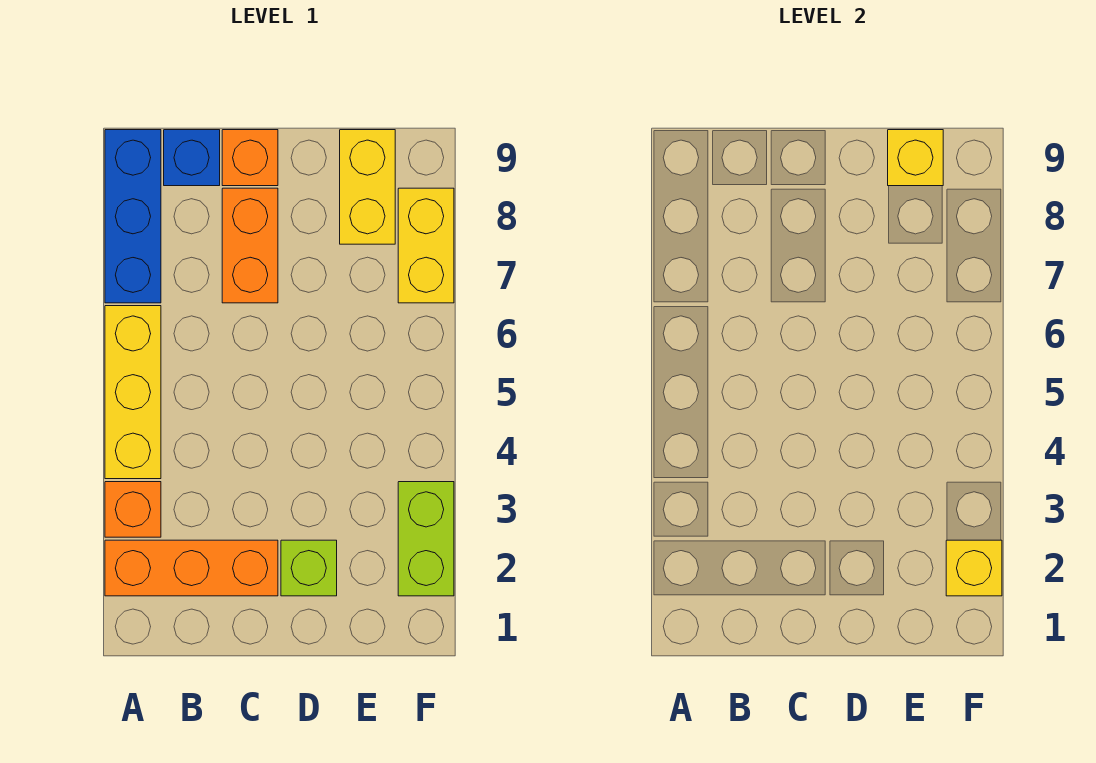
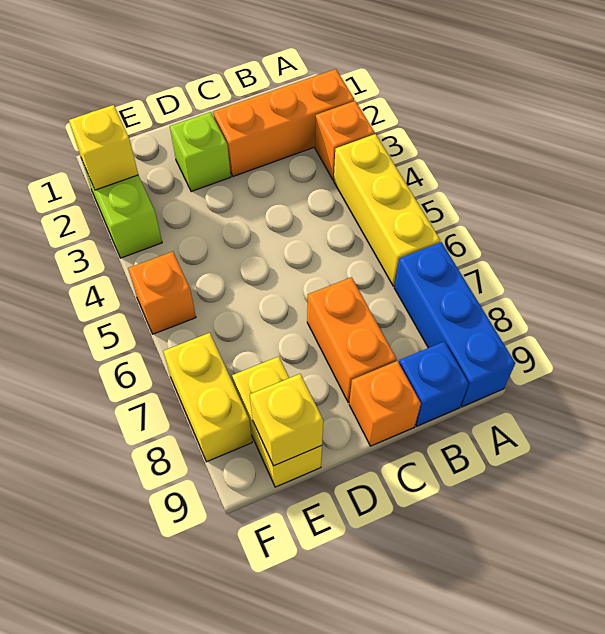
none -> orange brick F5 level 1

